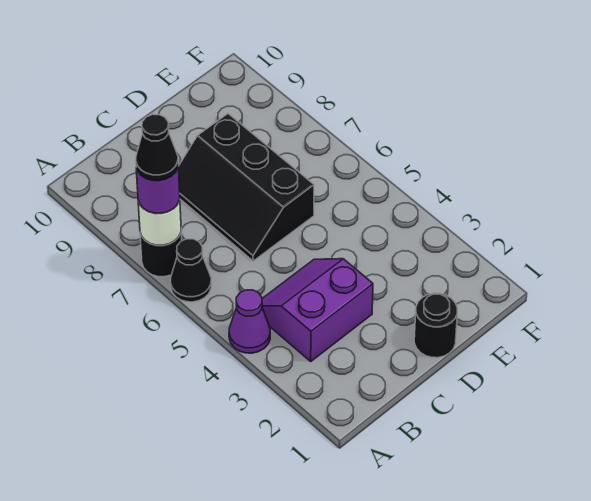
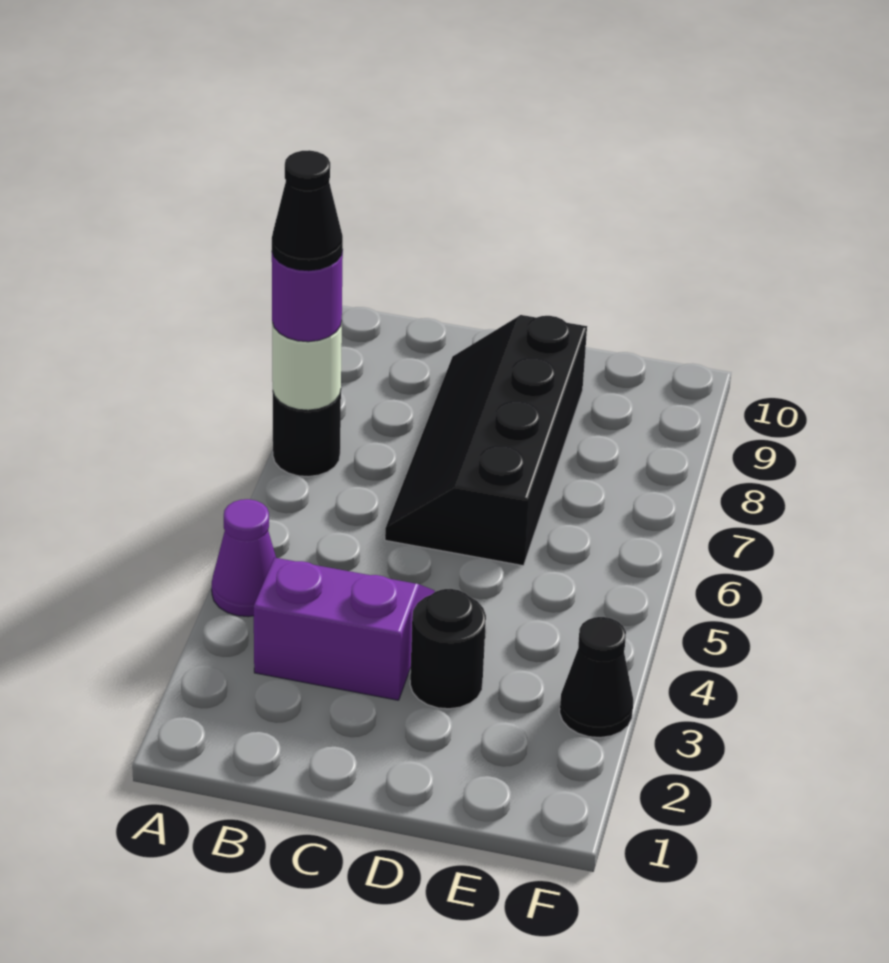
black cone A6 level 1 -> black cone F3 level 1
black slope C6:D8 level 1 top D -> black slope C6:D9 level 1 top D
black round brick D1 level 1 -> black round brick D3 level 1

